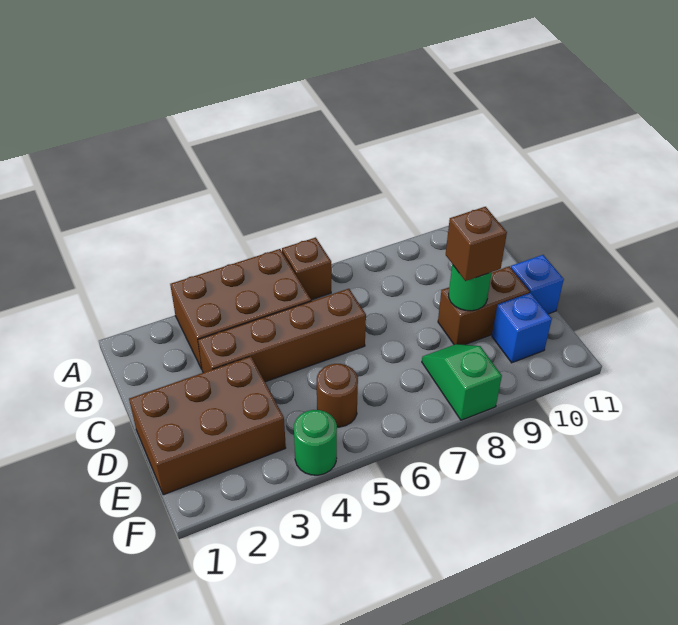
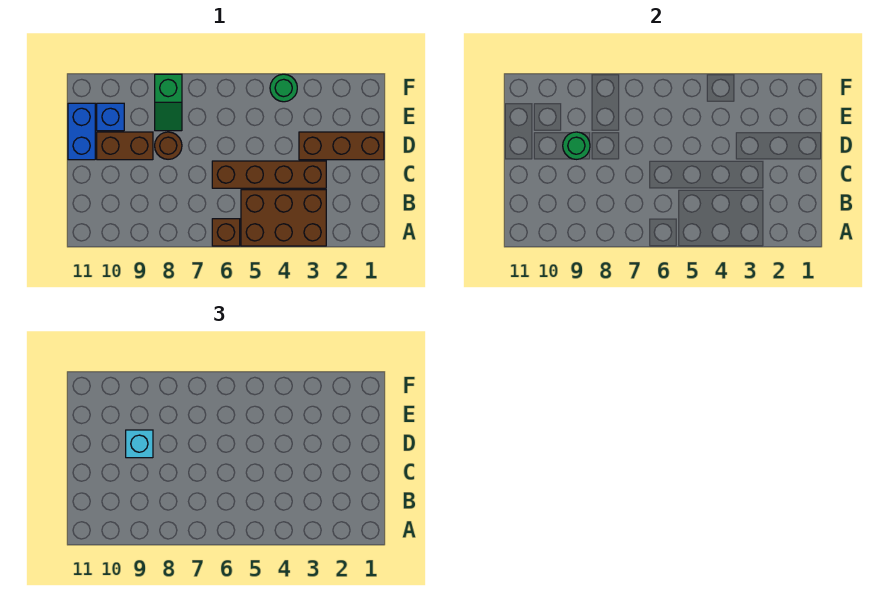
brown brick D1:E3 level 1 -> brown brick D1:D3 level 1
brown brick D9 level 3 -> cyan brick D9 level 3
blue brick D11 level 1 -> blue brick D11:E11 level 1
brown round brick E5 level 1 -> brown round brick D8 level 1

